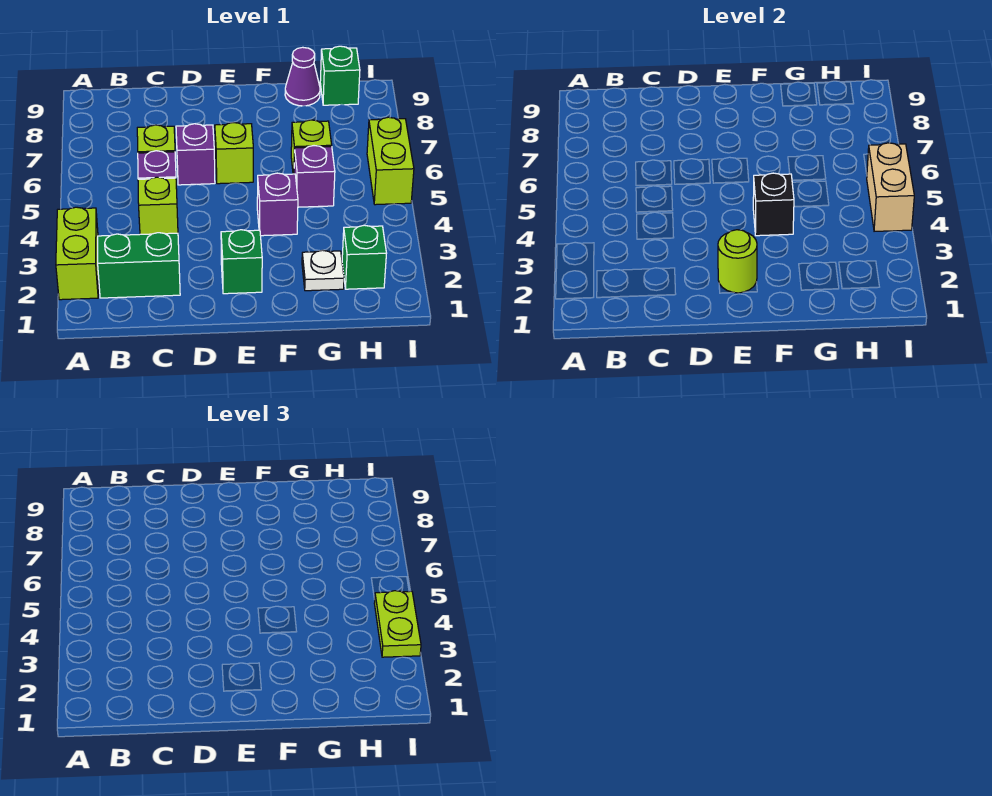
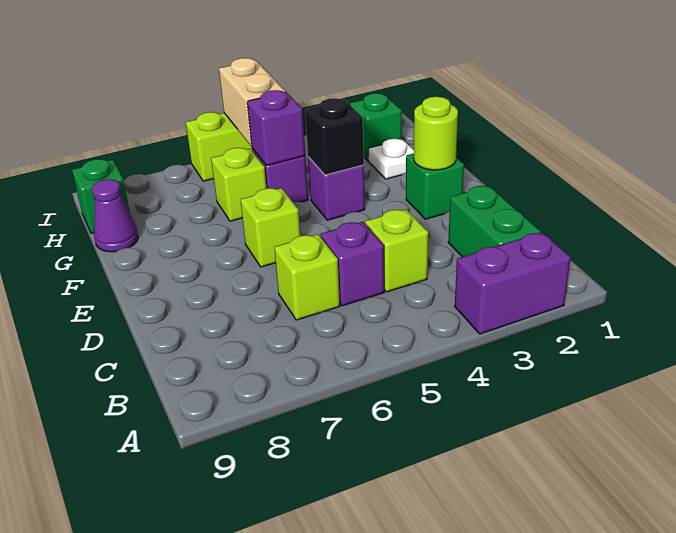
lime brick A2:A3 level 1 -> purple brick A2:A3 level 1
purple brick D6 level 1 -> purple brick G5 level 2
lime plate I3:I4 level 3 -> none
tan brick I4:I5 level 2 -> tan brick H5:I5 level 2

